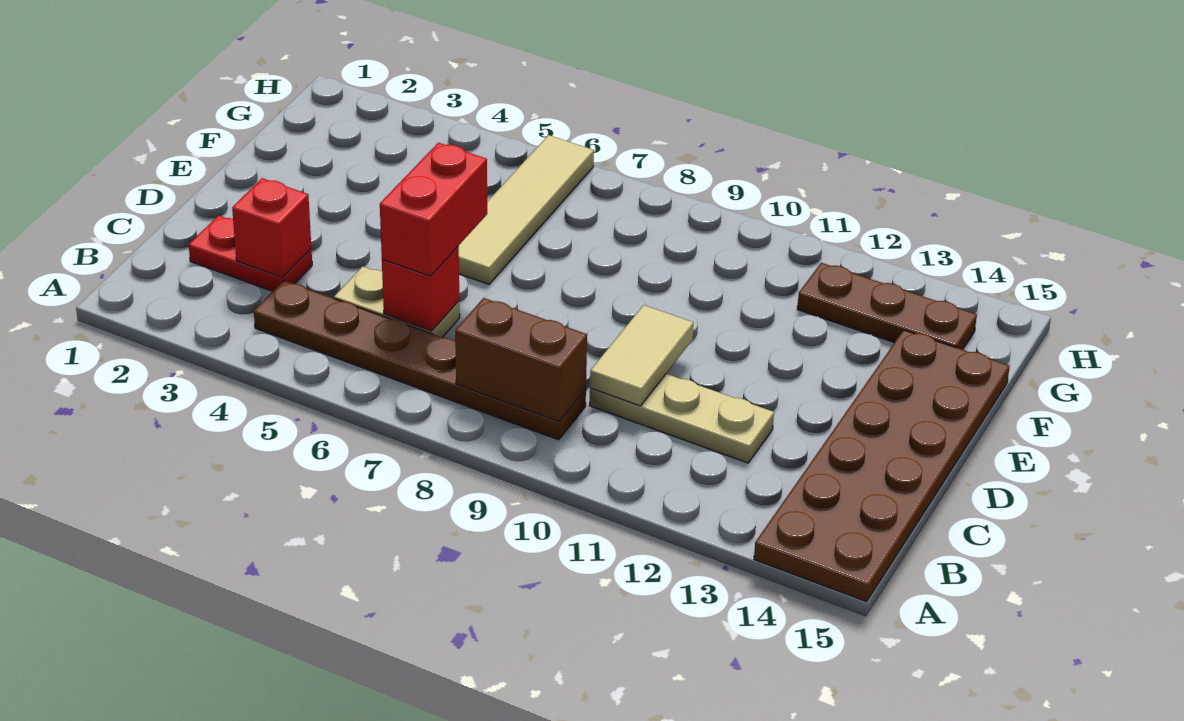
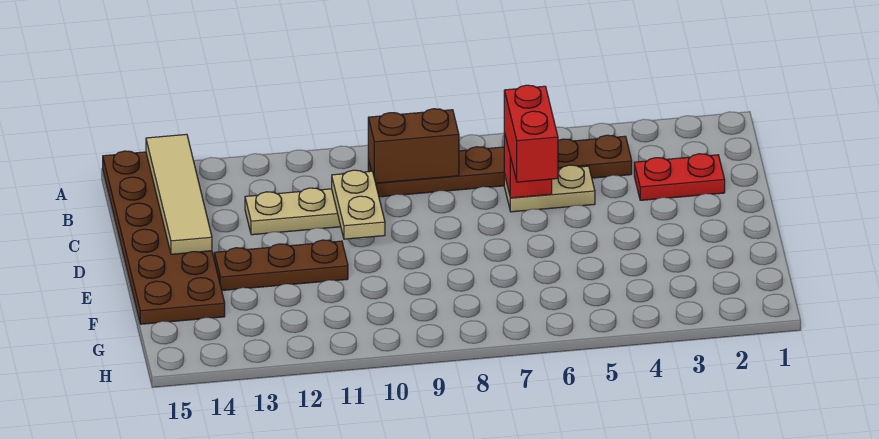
red brick C3 level 2 -> none
tan tile C10:D10 level 2 -> tan plate C10:D10 level 2
tan tile E6:H6 level 1 -> tan tile A14:D14 level 2
brown plate G12:G14 level 1 -> brown plate E11:E13 level 1

